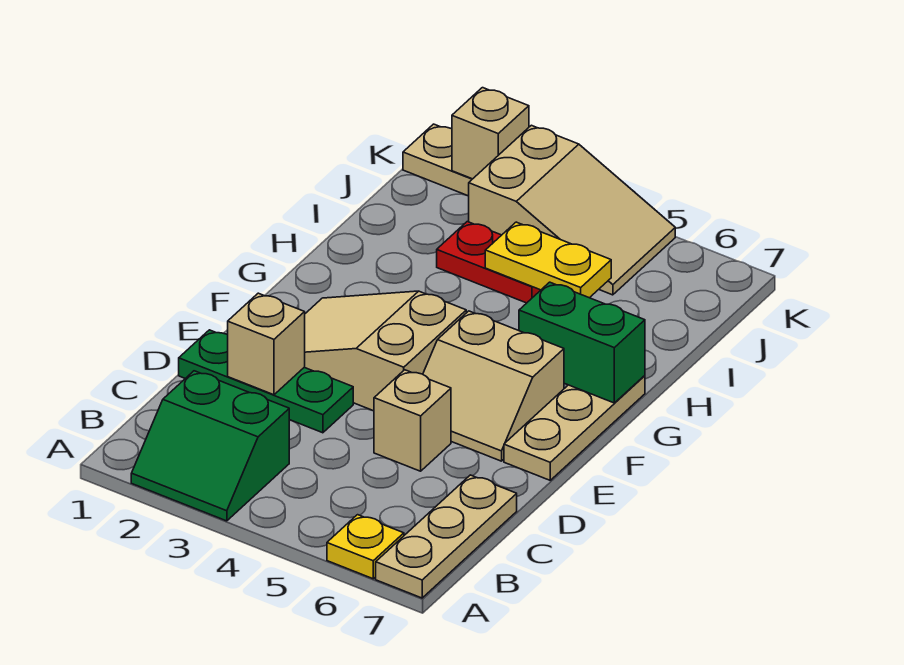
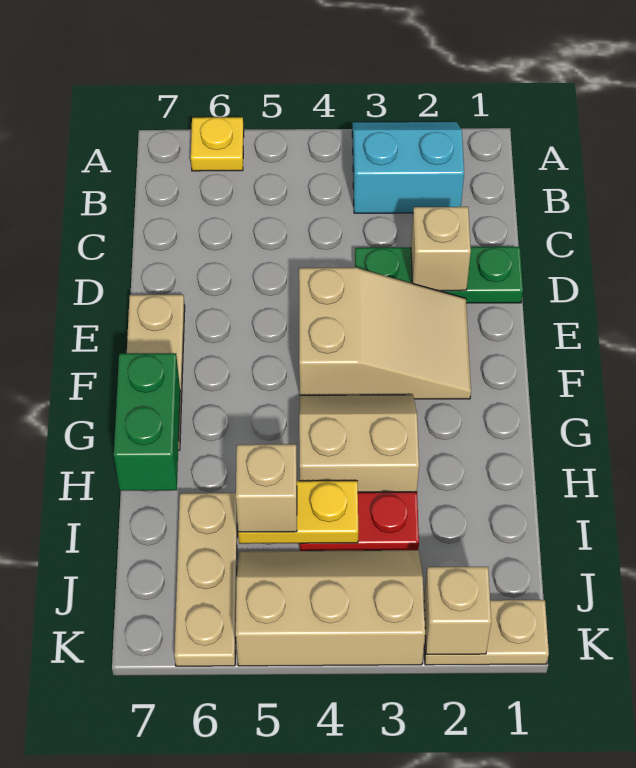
green slope A2:B3 level 1 top B -> cyan slope A2:B3 level 1 top B
tan plate A7:C7 level 1 -> tan plate I6:K6 level 1
tan brick D5 level 1 -> tan brick I5 level 3
tan slope E5:F6 level 1 top F -> tan slope G3:H4 level 1 top H
green brick G6:G7 level 2 -> green brick G7:H7 level 2
tan slope J3:K5 level 1 top 3 -> tan slope J3:K5 level 1 top K

